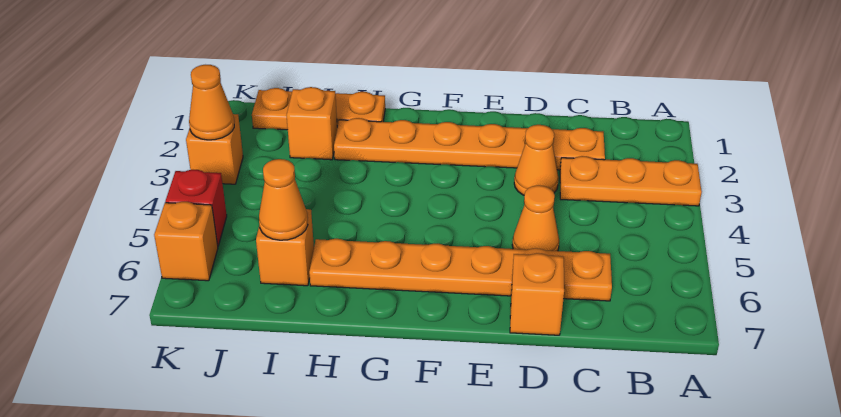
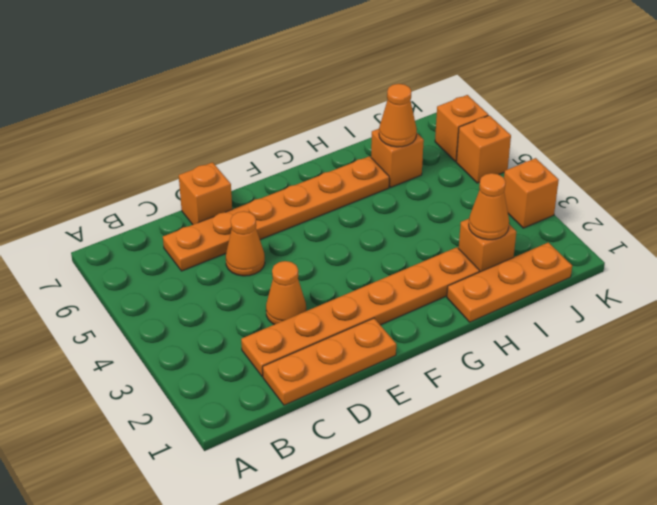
orange plate A3:C3 level 1 -> orange plate C1:E1 level 1
orange cone K3 level 2 -> orange cone I2 level 2
red brick K5 level 1 -> orange brick K5 level 1

